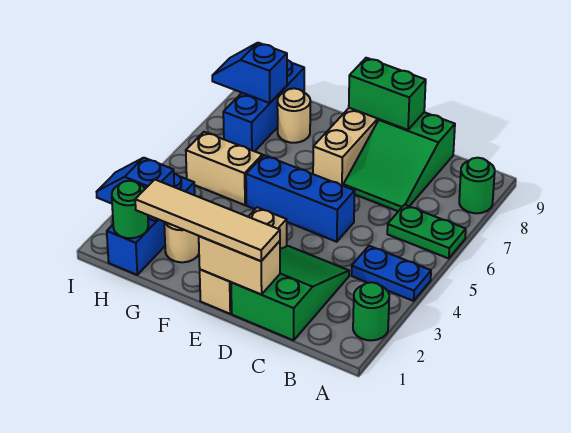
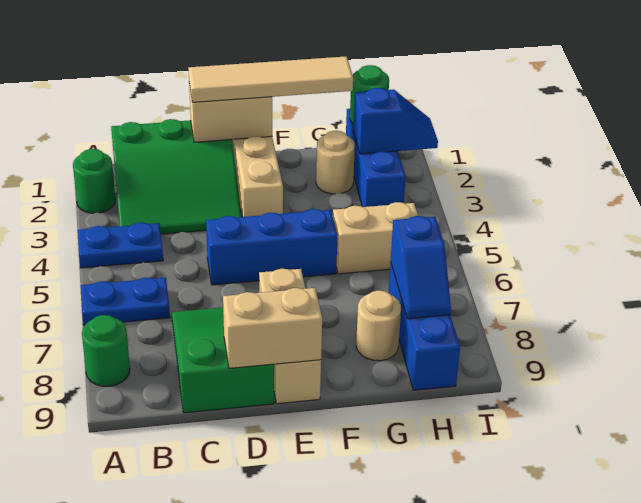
green plate A6:B6 level 1 -> blue plate A6:B6 level 1
green slope C1:D3 level 1 top 1 -> green slope B1:D3 level 1 top 1
green brick D9:E9 level 2 -> tan brick D9:E9 level 2
blue slope H8:I8 level 2 top H -> blue slope H7:H8 level 2 top 7

